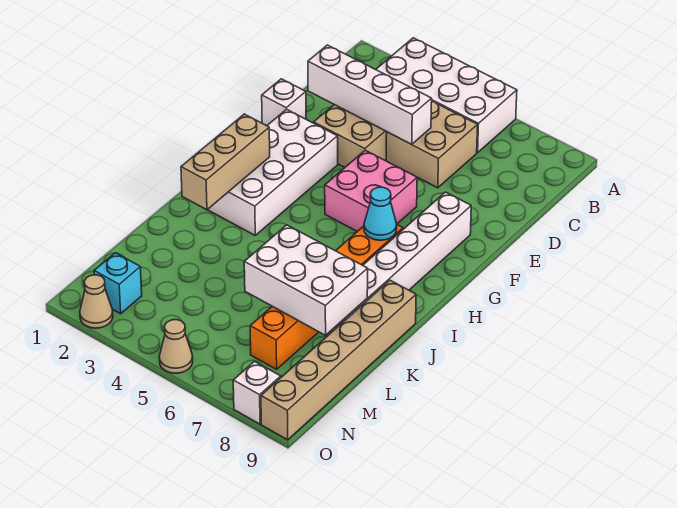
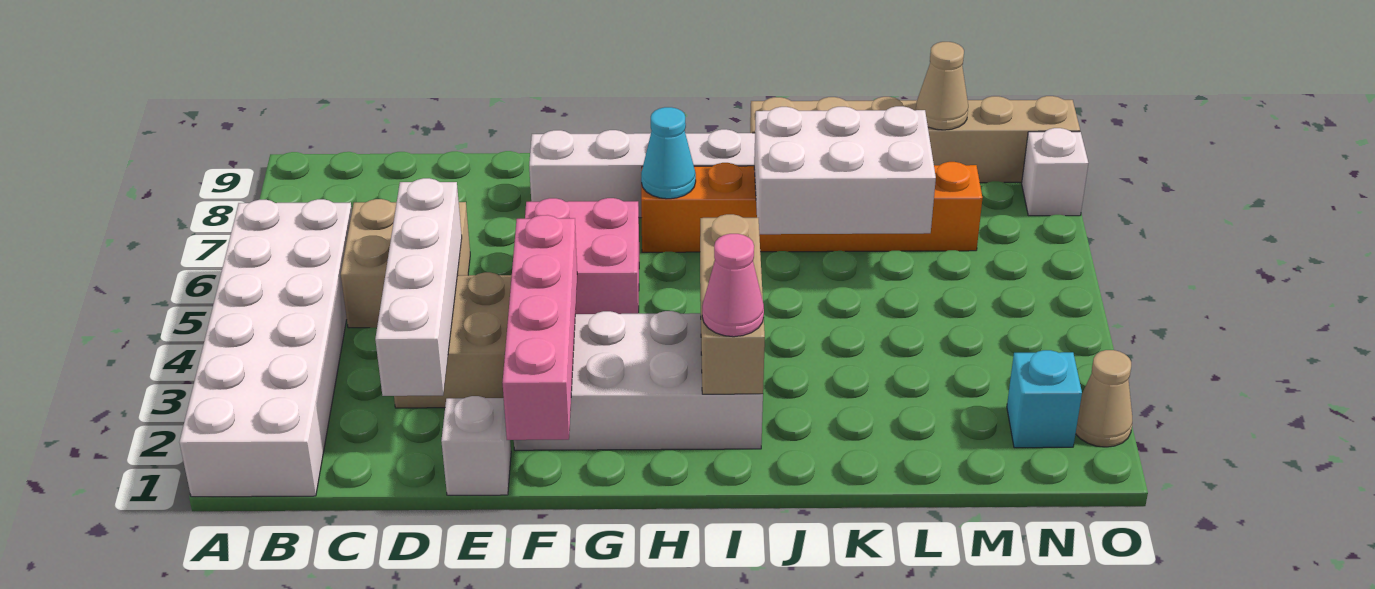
white brick A3:B6 level 1 -> white brick A1:B6 level 1
none -> pink brick F1:F4 level 2
tan brick H2:J2 level 2 -> tan brick I2:I4 level 2
none -> pink cone I2 level 3
white brick K6:L8 level 2 -> white brick J6:L7 level 2
tan cone O5 level 1 -> tan cone M9 level 2

